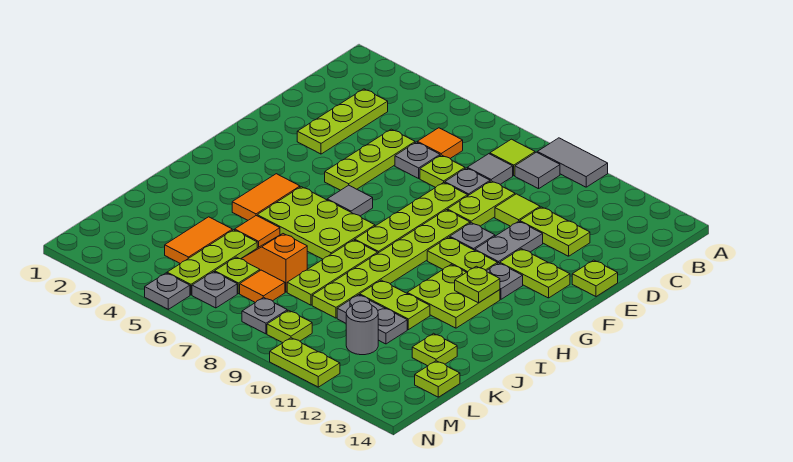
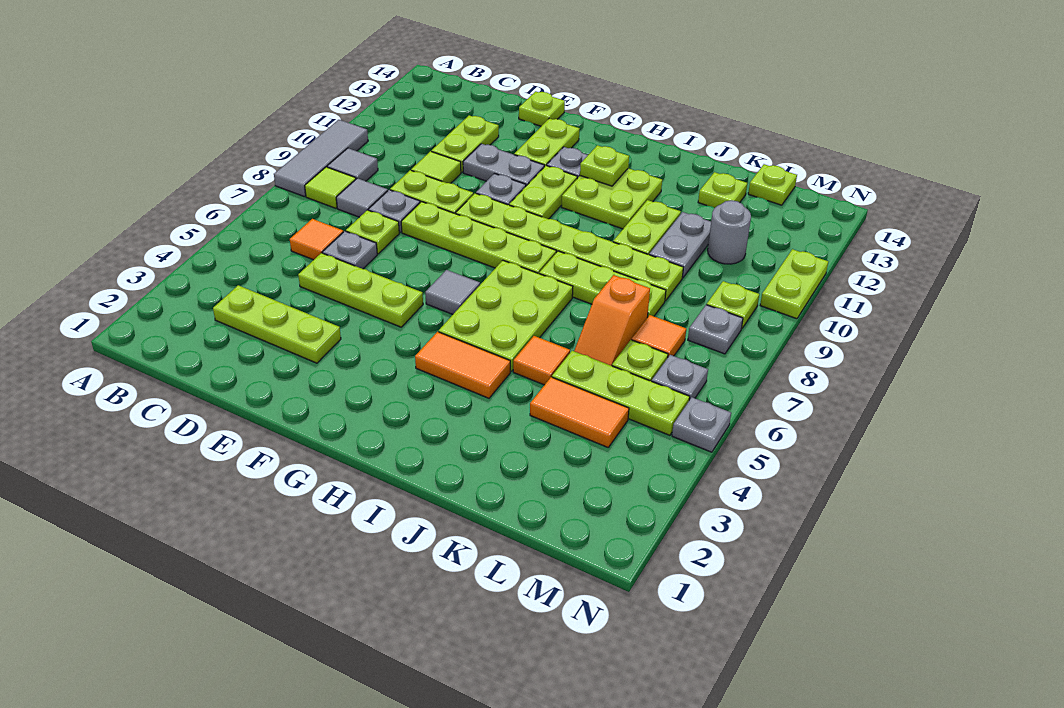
grey tile A9:A10 level 1 -> grey tile A8:A10 level 1

